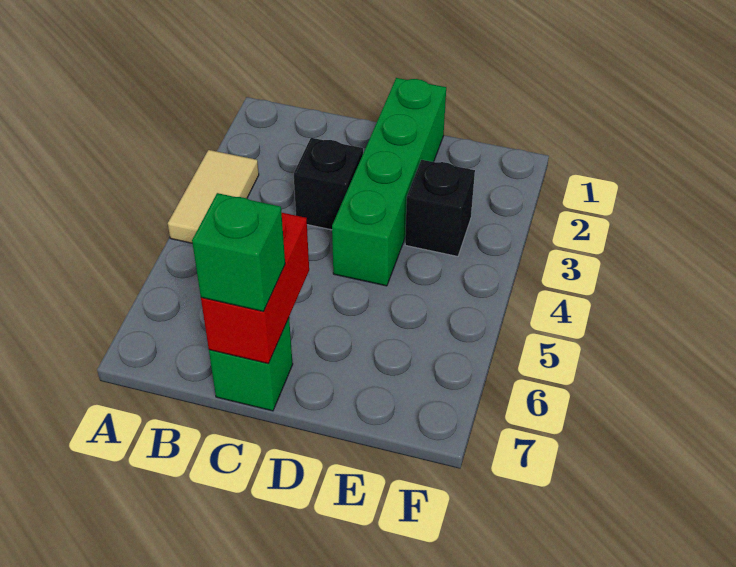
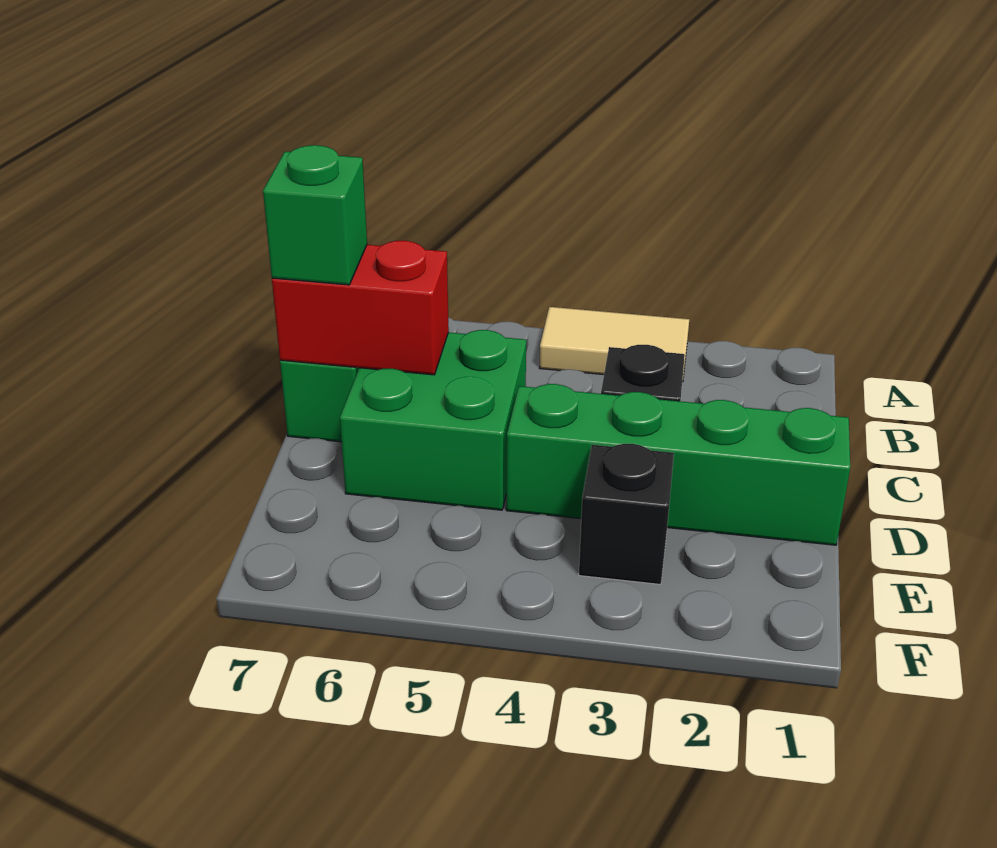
none -> green brick C5:D6 level 1

